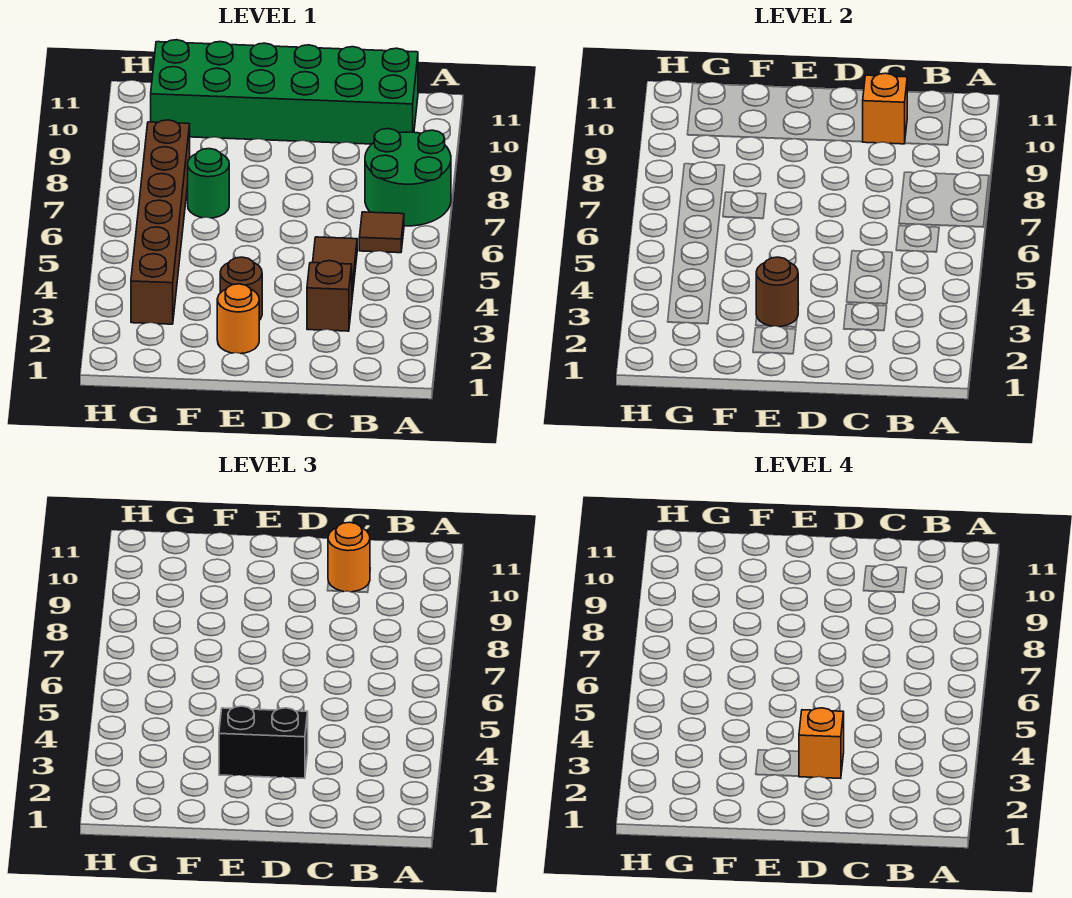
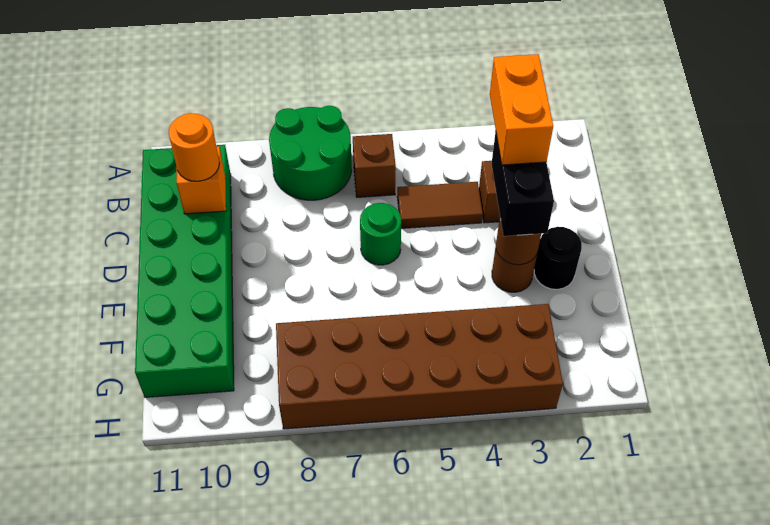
brown tile B6 level 1 -> brown brick B6 level 1
orange brick D3 level 4 -> orange brick C3:D3 level 4
orange round brick E2 level 1 -> black round brick E2 level 1
green round brick F7 level 1 -> green round brick D6 level 1
brown brick G3:G8 level 1 -> brown brick G3:H8 level 1

